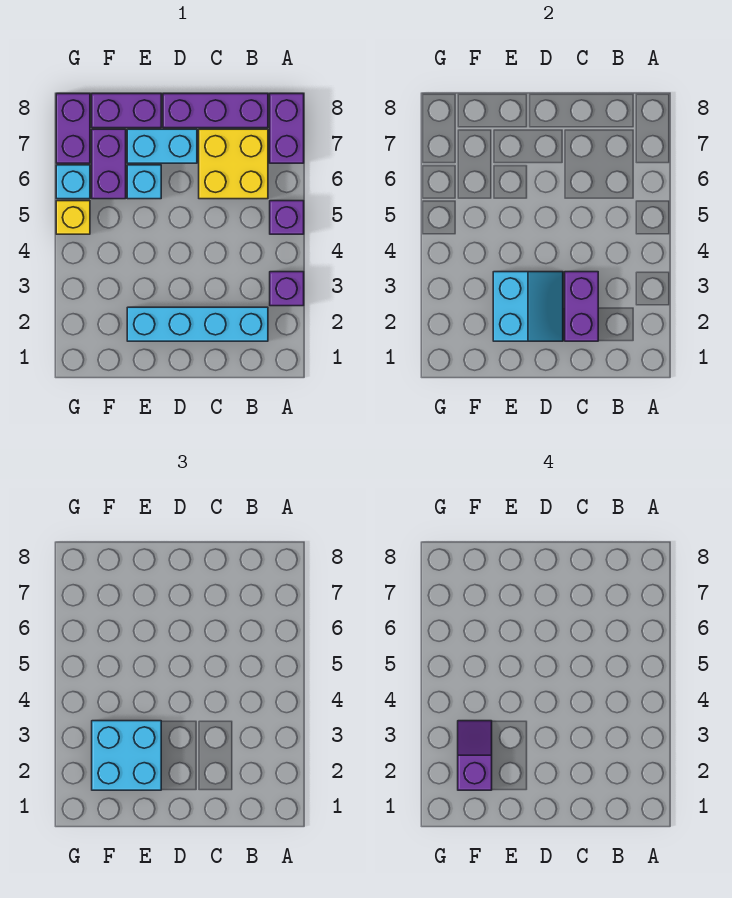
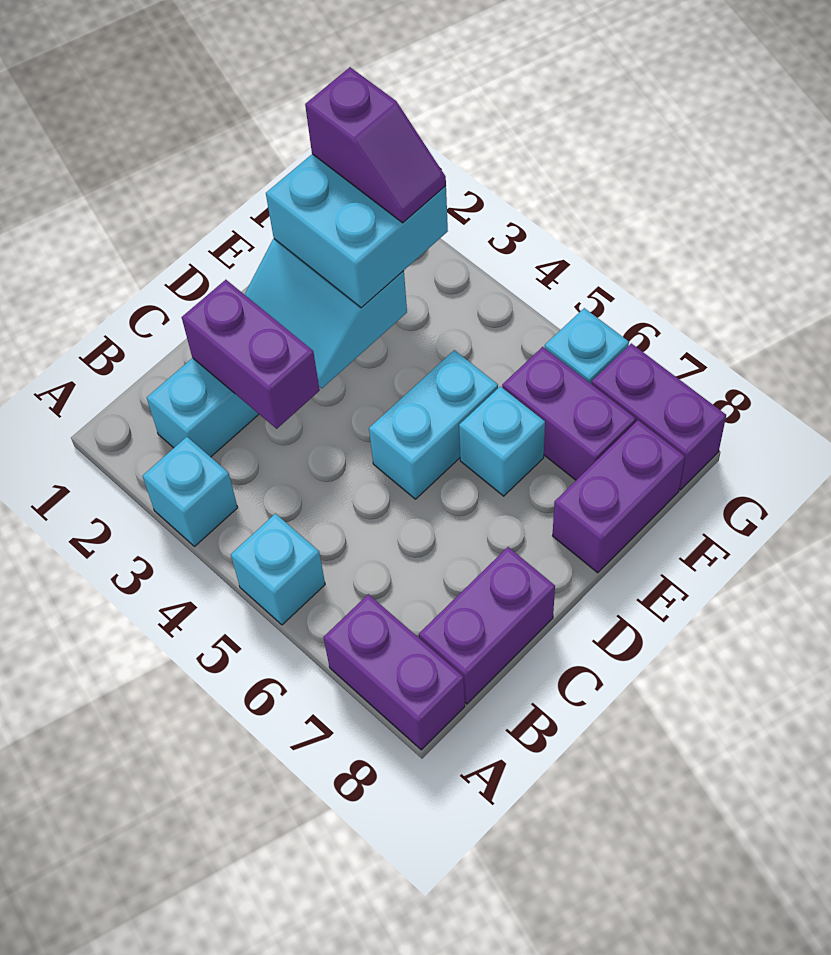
purple brick A3 level 1 -> cyan brick A3 level 1
purple brick A5 level 1 -> cyan brick A5 level 1
yellow brick B6:C7 level 1 -> none
purple brick B8:D8 level 1 -> purple brick B8:C8 level 1
cyan brick D7:E7 level 1 -> cyan brick D5:E5 level 1
yellow brick G5 level 1 -> none

